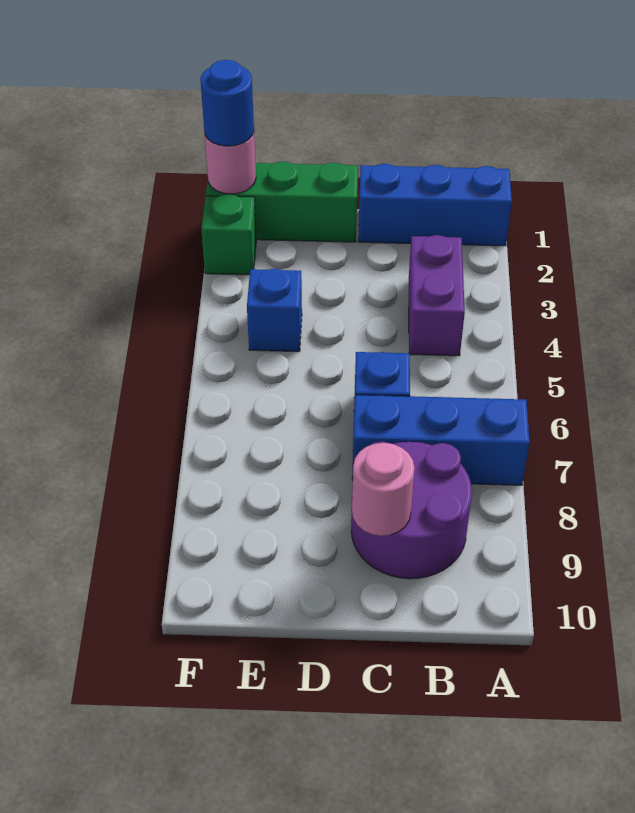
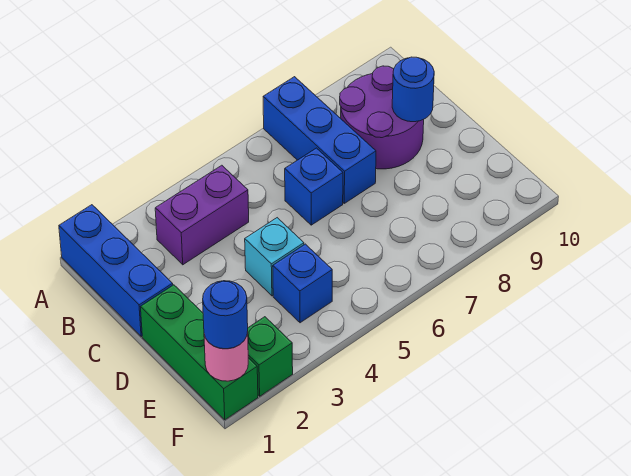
pink round brick C9 level 2 -> blue round brick C9 level 2
none -> cyan brick D4 level 1

